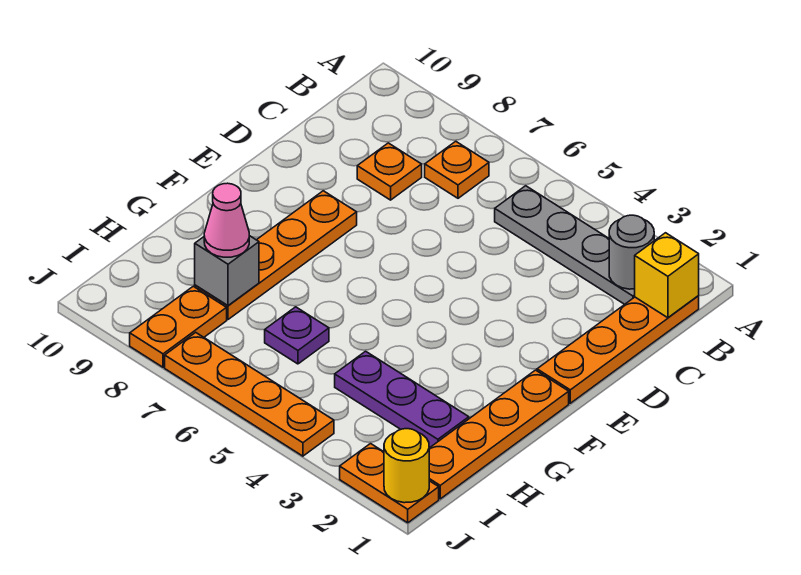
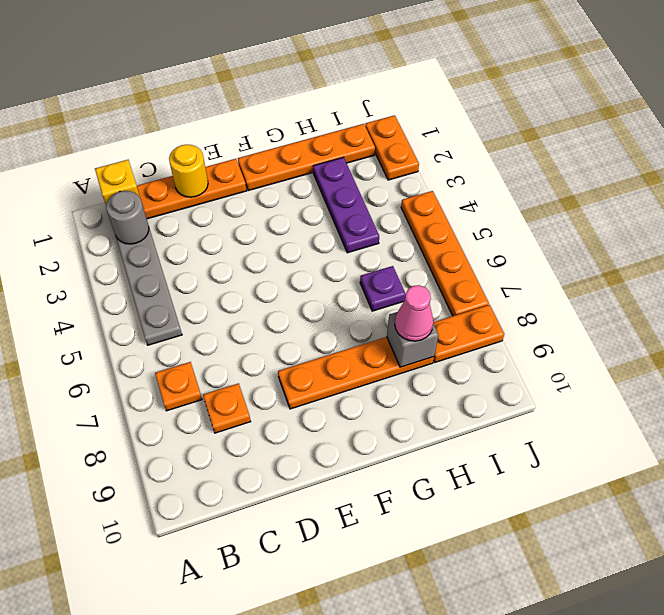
yellow round brick J1 level 2 -> yellow round brick D1 level 2

